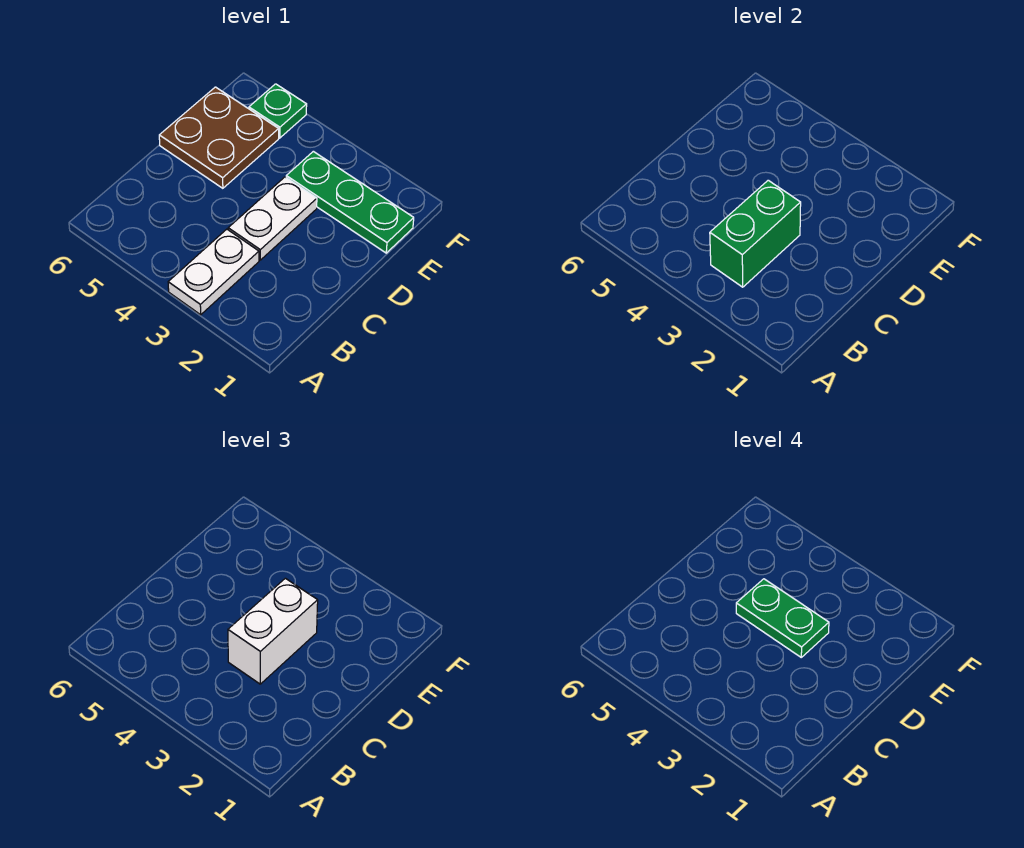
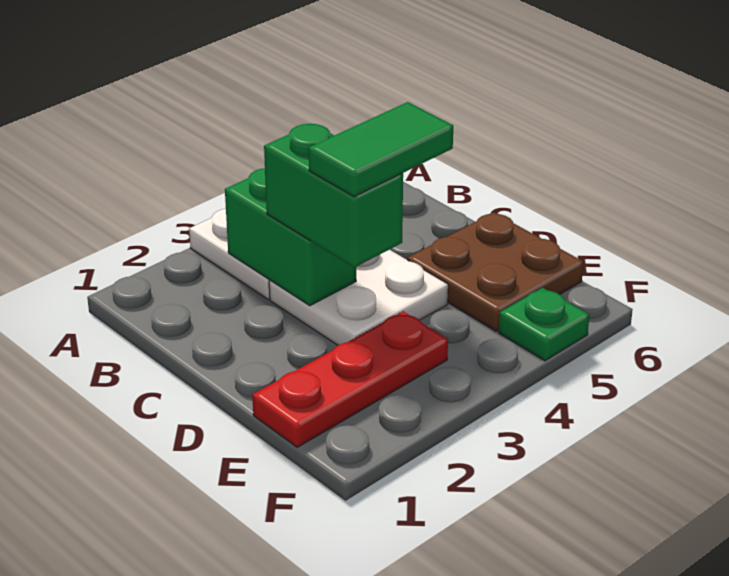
white plate C3:D3 level 1 -> white plate C3:D4 level 1
white brick C3:D3 level 3 -> green brick C3:D3 level 3
green plate D3:D4 level 4 -> green tile D3:D4 level 4
green plate E1:E3 level 1 -> red plate E1:E3 level 1

